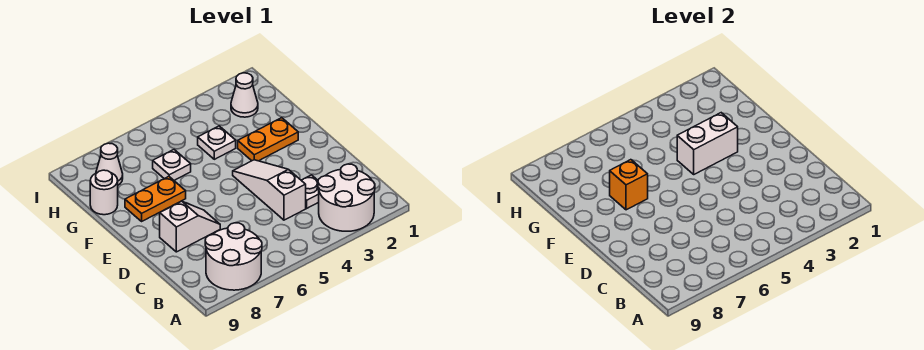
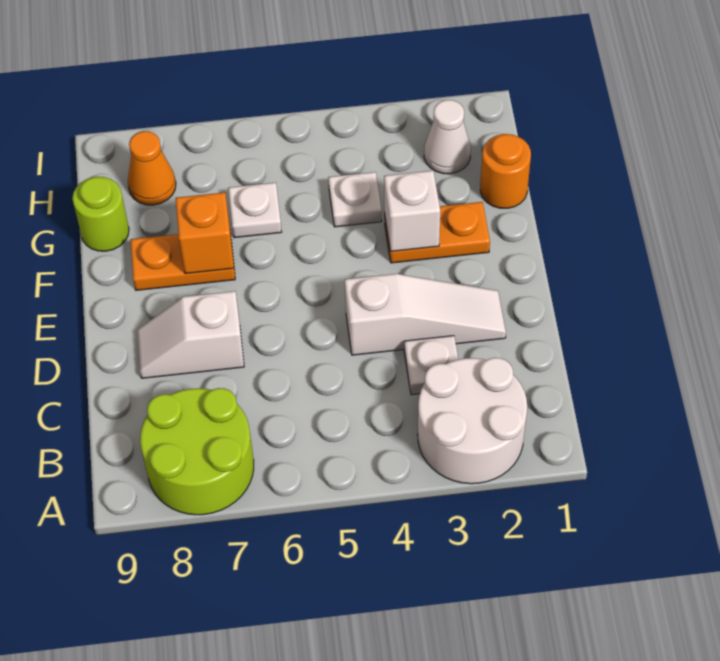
white round brick A7:B8 level 1 -> lime round brick A7:B8 level 1
white slope C4:E4 level 1 top C -> white slope D2:D4 level 1 top 4
white slope D7:D8 level 1 top 8 -> white slope D7:D8 level 1 top 7
white brick F3:F4 level 2 -> white brick F3 level 2
none -> orange round brick G1 level 1
white round brick G9 level 1 -> lime round brick G9 level 1
white cone H8 level 1 -> orange cone H8 level 1

